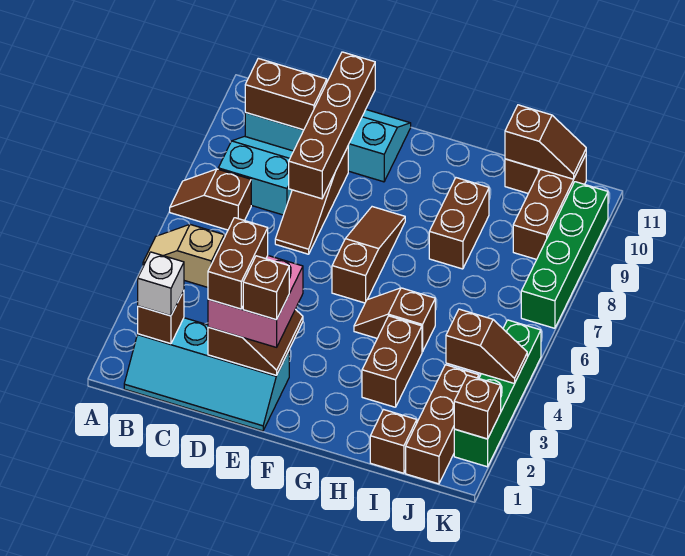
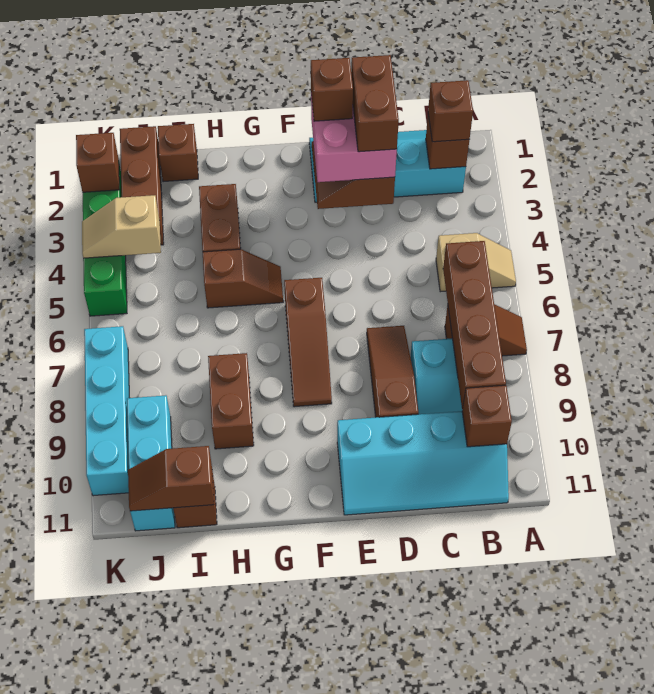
white brick B2 level 3 -> brown brick B2 level 3
brown brick B10:C10 level 2 -> brown brick B10 level 2
brown brick D8:D11 level 2 -> brown brick B6:B9 level 2
brown slope J4:K4 level 2 top J -> tan slope J4:K4 level 2 top J
brown brick J9:J11 level 1 -> cyan brick J9:J11 level 1
green brick K7:K10 level 1 -> cyan brick K7:K10 level 1

